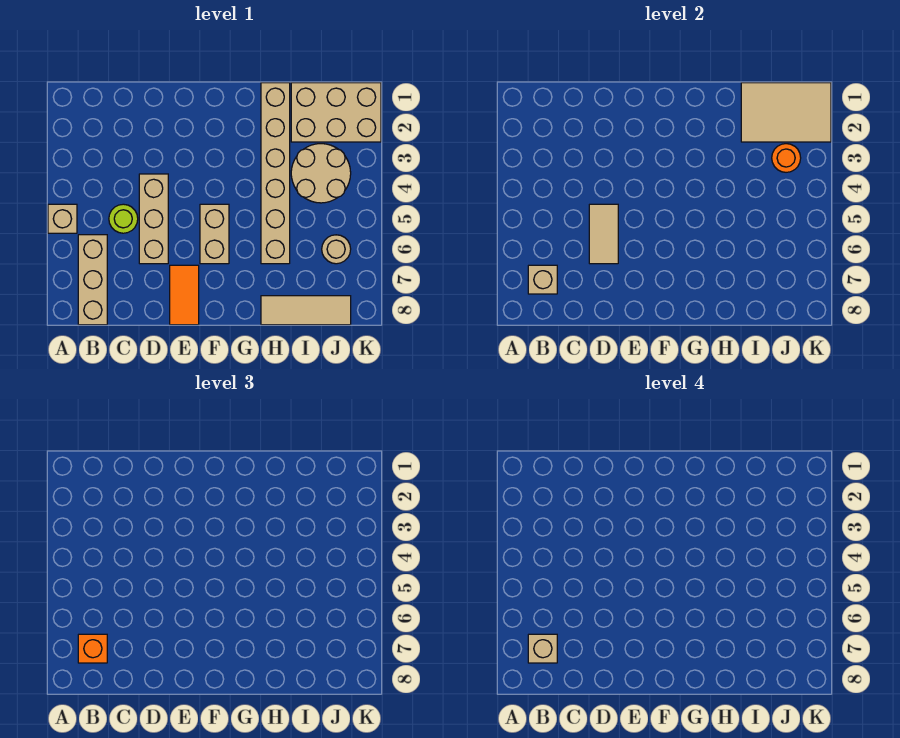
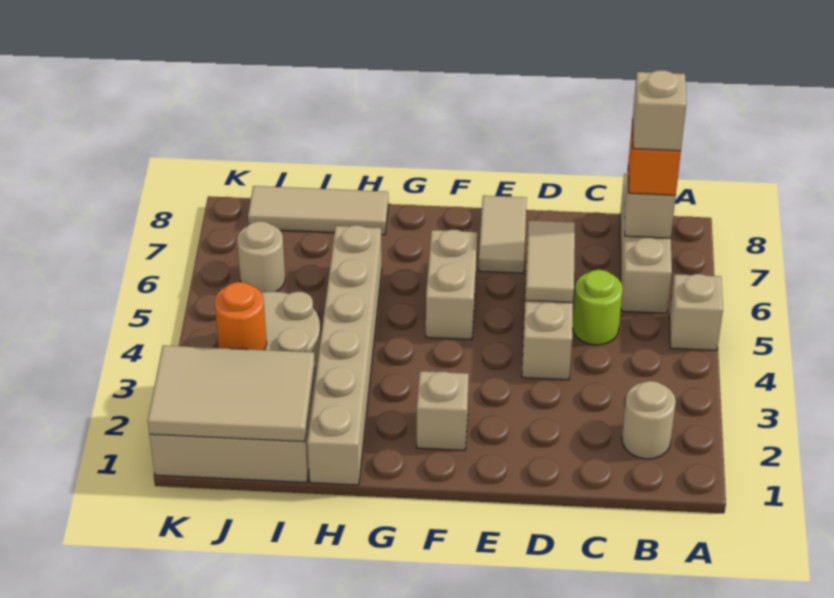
none -> tan round brick B2 level 1
orange tile E7:E8 level 1 -> tan tile E7:E8 level 1
none -> tan brick F2 level 1

